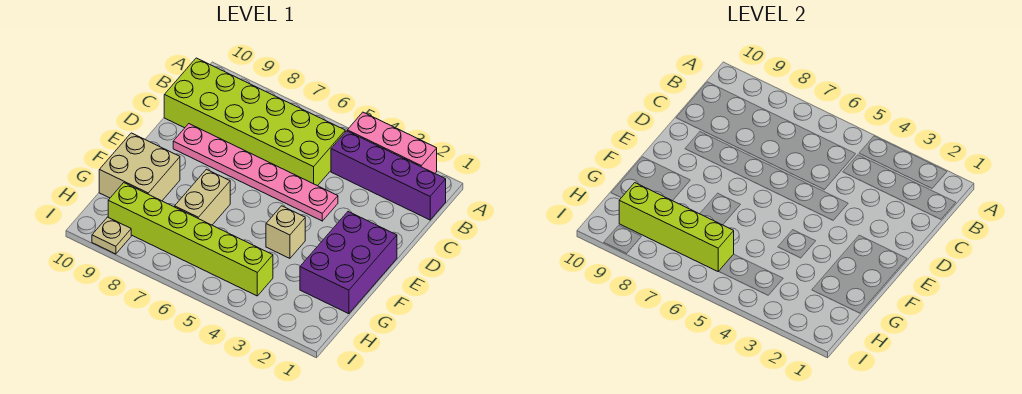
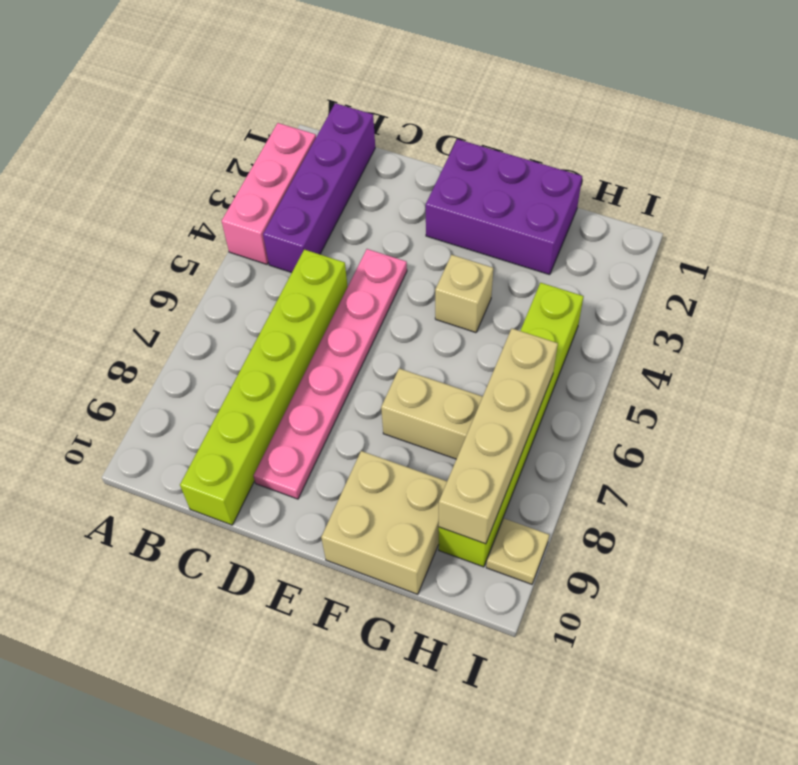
lime brick B5:C10 level 1 -> lime brick C5:C10 level 1
lime brick H6:H9 level 2 -> tan brick H6:H9 level 2

